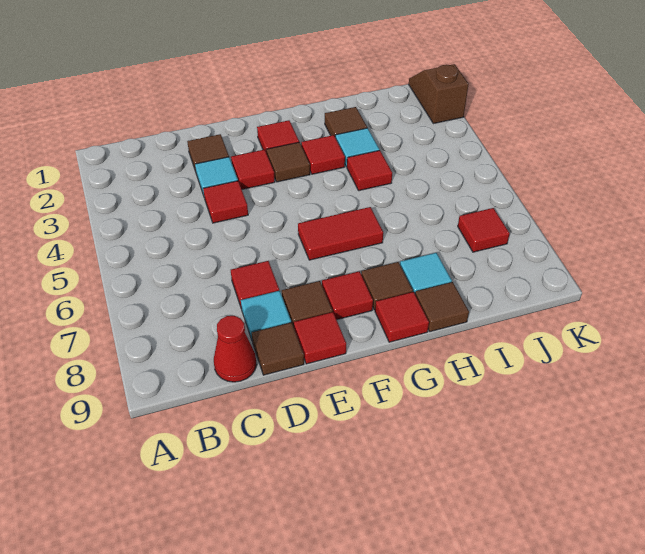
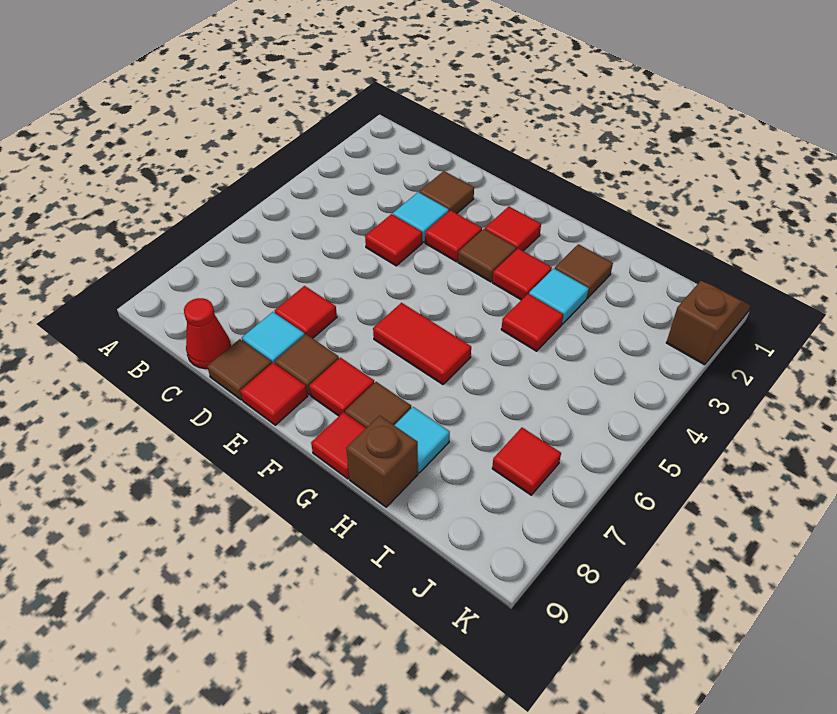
brown tile H9 level 1 -> brown brick H9 level 1

